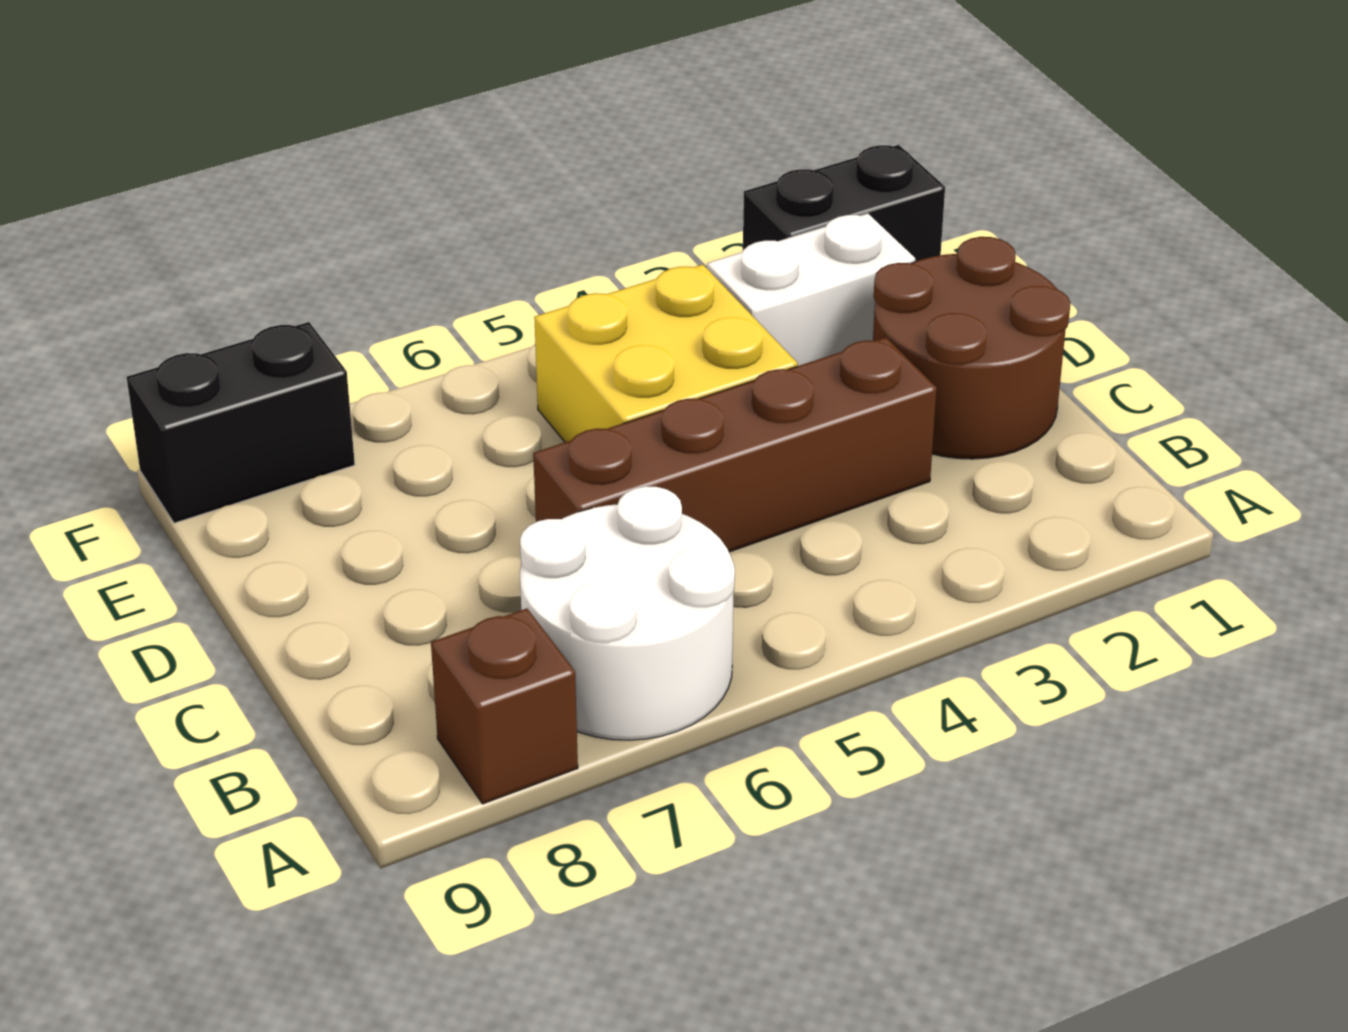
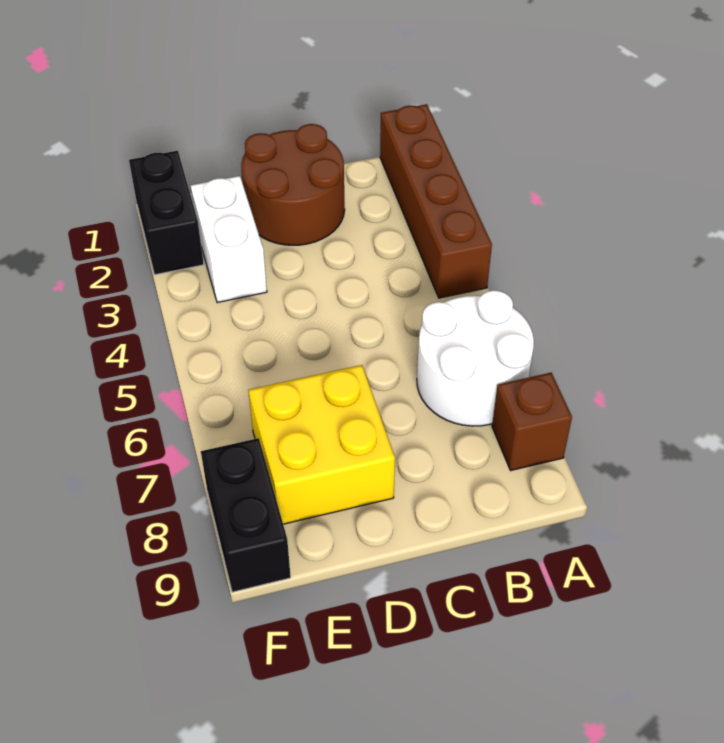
brown brick C3:C6 level 1 -> brown brick A1:A4 level 1
yellow brick D4:E5 level 1 -> yellow brick D7:E8 level 1

